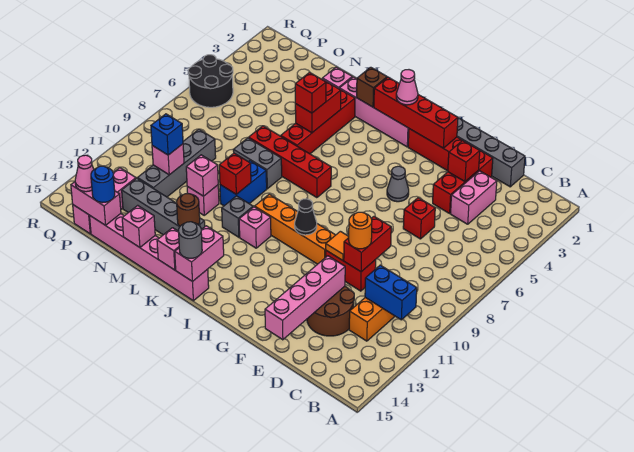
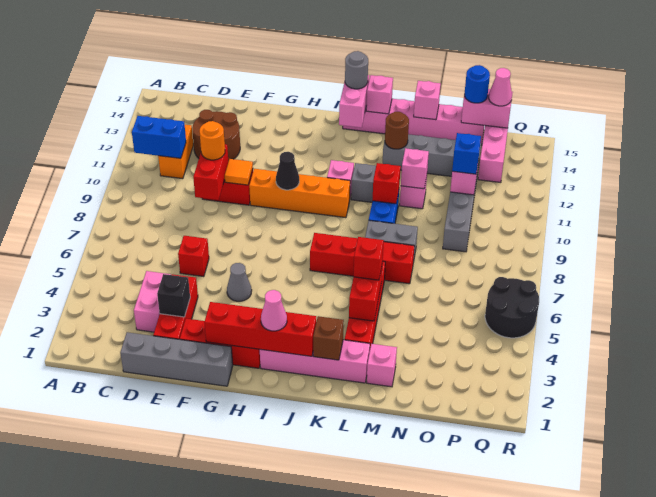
red brick E3 level 2 -> black brick E3 level 2
pink brick E12:E15 level 2 -> none

